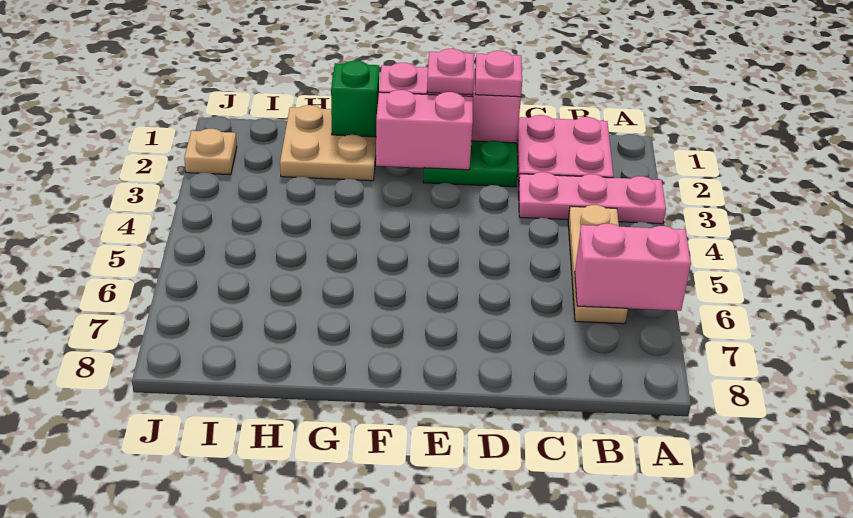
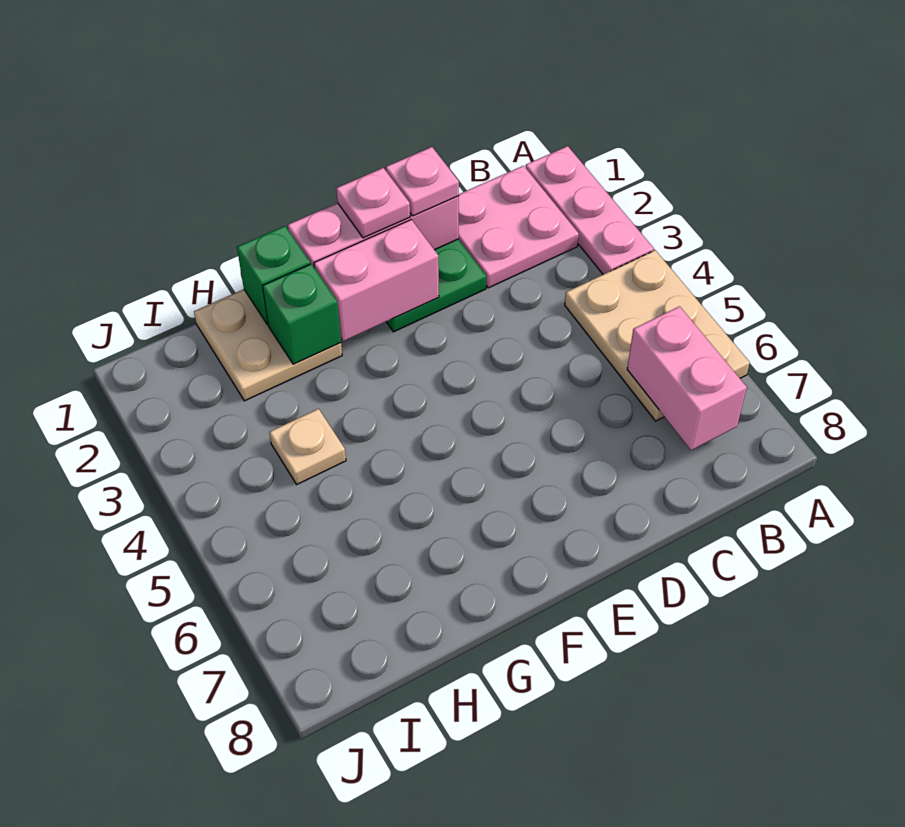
pink plate A3:C3 level 1 -> pink plate A1:A3 level 1
pink brick A6:B6 level 2 -> pink brick B6:B7 level 2
tan plate B4:B6 level 1 -> tan plate A4:B6 level 1
none -> green brick G2 level 2
tan plate J2 level 1 -> tan plate H4 level 1

